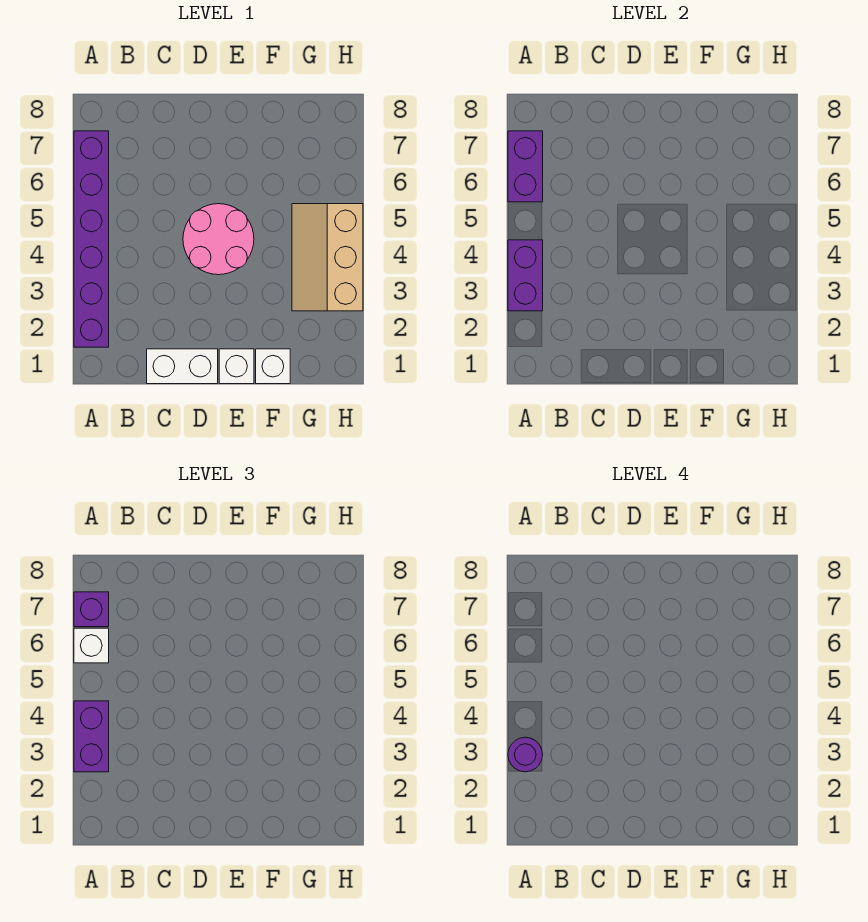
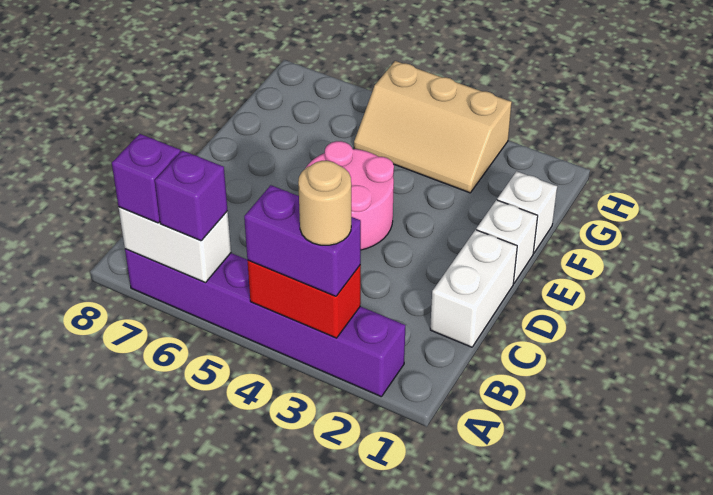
purple brick A3:A4 level 2 -> red brick A3:A4 level 2
purple round brick A3 level 4 -> tan round brick A3 level 4
purple brick A6:A7 level 2 -> white brick A6:A7 level 2
white brick A6 level 3 -> purple brick A6 level 3

